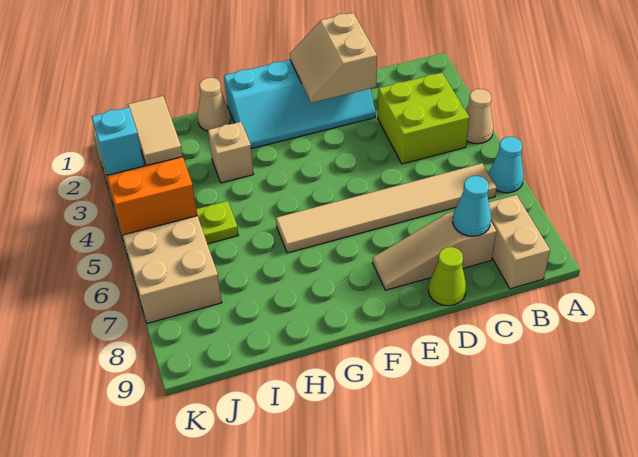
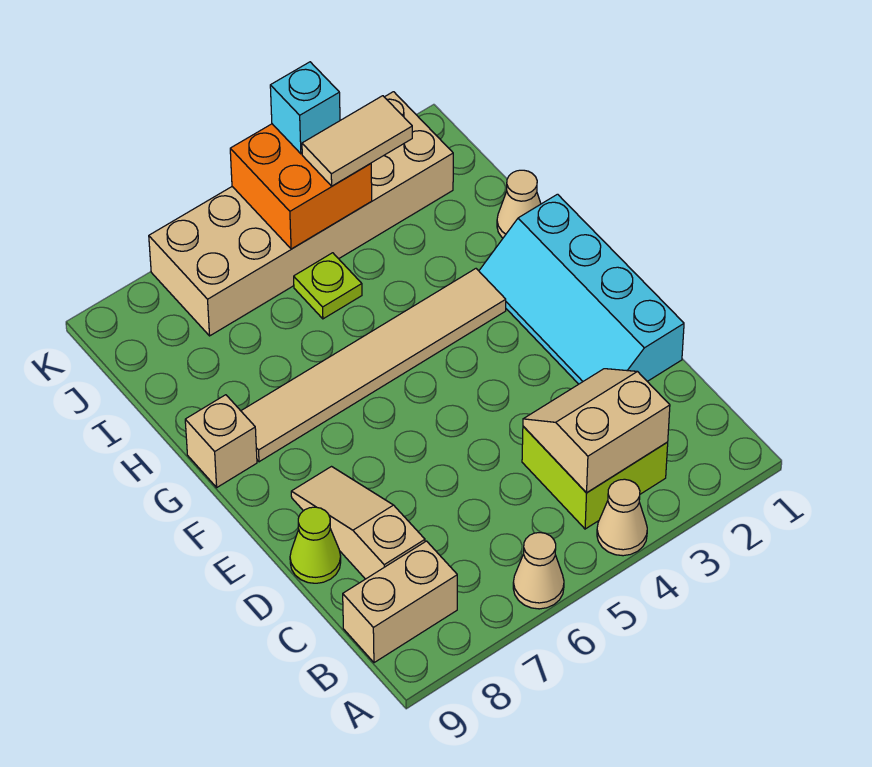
cyan cone A6 level 1 -> tan cone A6 level 1
tan tile B6:G6 level 1 -> tan tile G3:G8 level 1
cyan cone C8 level 2 -> none
tan slope D1:E2 level 2 top D -> tan slope B3:C4 level 2 top B
tan brick H3 level 1 -> tan brick G9 level 1

